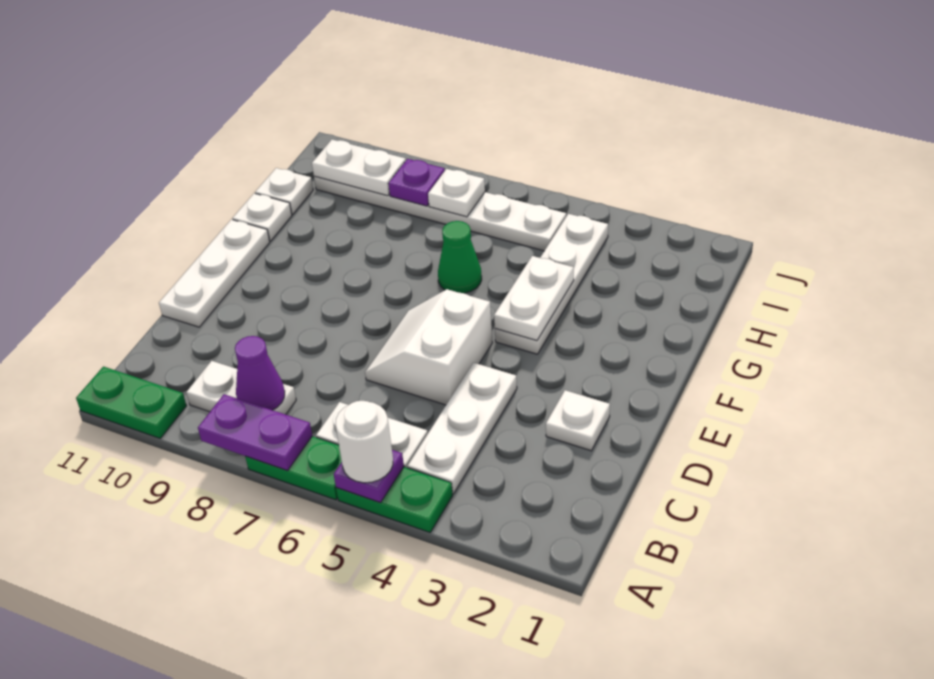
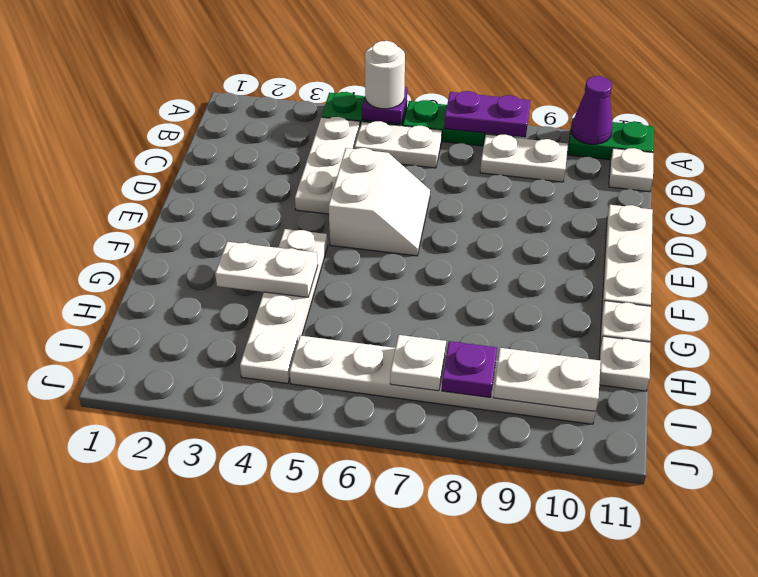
purple cone B8 level 2 -> purple cone A10 level 2
white plate D2 level 1 -> white plate B11 level 1
white plate F4:G4 level 2 -> white plate G3:G4 level 2
green cone G6 level 1 -> none

